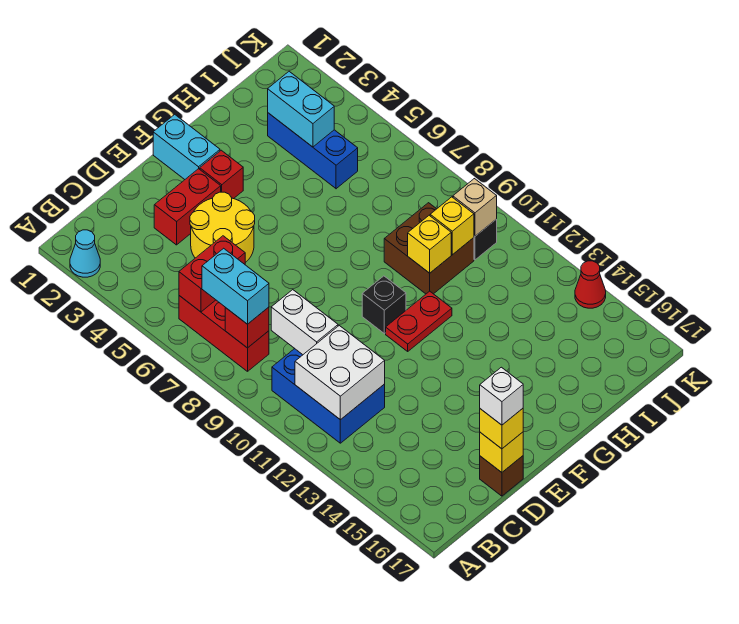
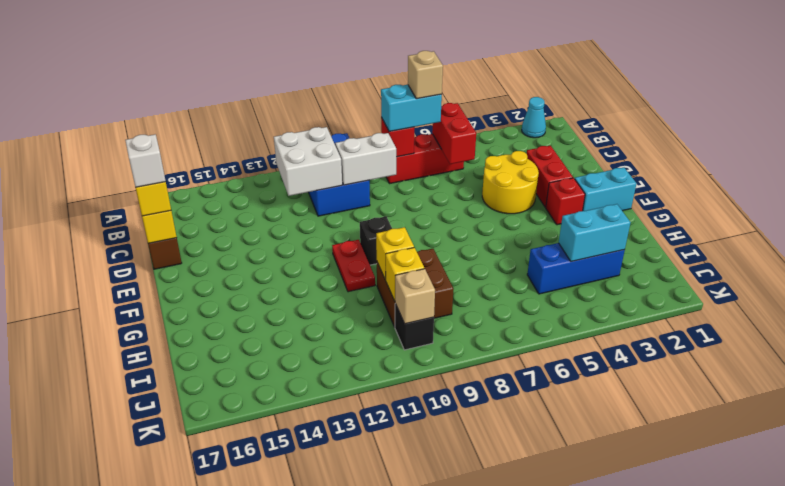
none -> tan brick B7 level 4
blue brick B10:C12 level 1 -> blue brick A10:C11 level 1
red cone K14 level 1 -> none

